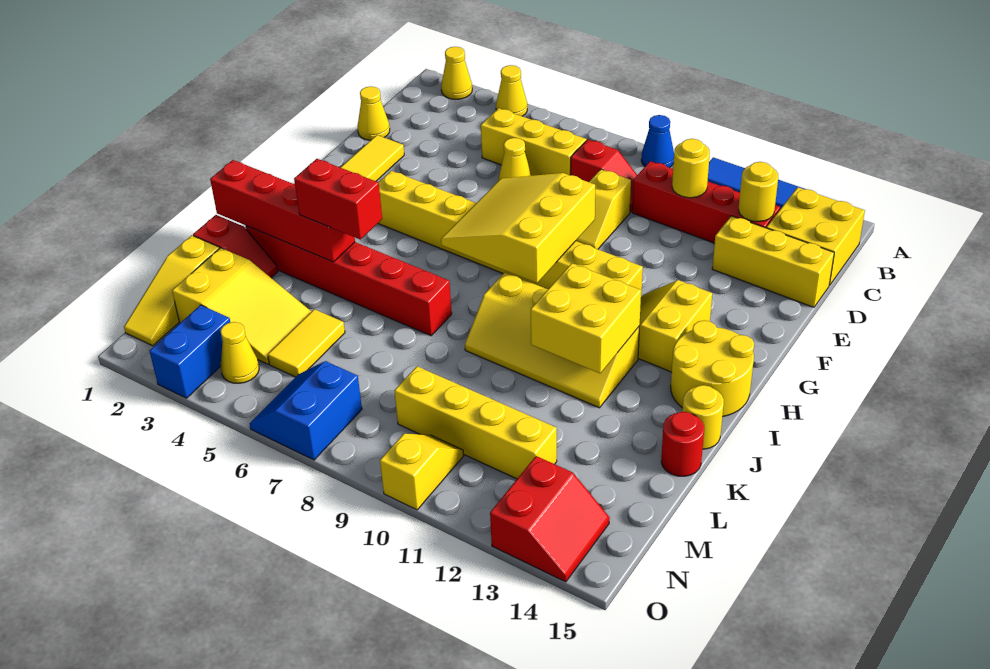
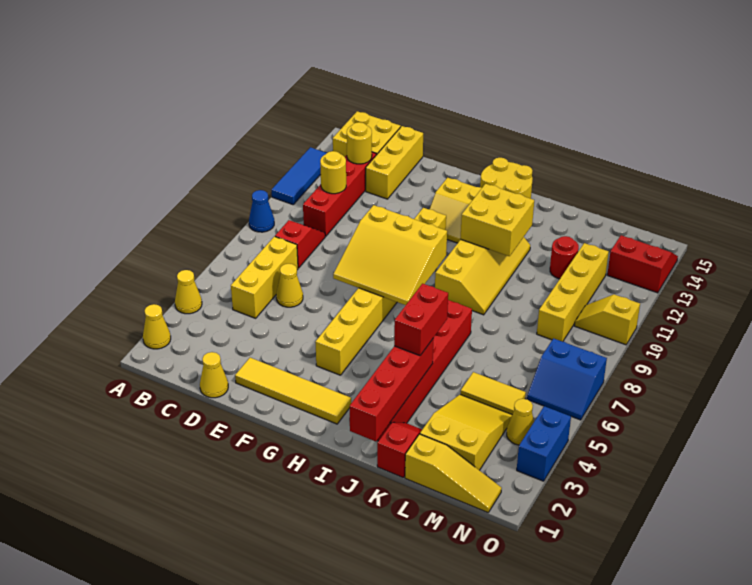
yellow slope D9:E9 level 1 top D -> none
yellow round brick J15 level 1 -> none
red round brick K15 level 1 -> red round brick L12 level 1
blue brick N3:O3 level 1 -> blue brick O3:O4 level 1

